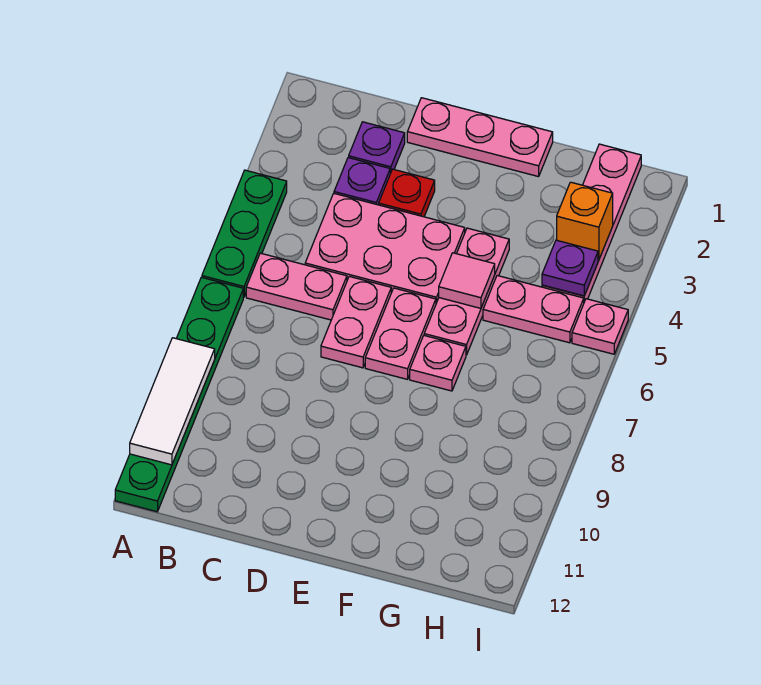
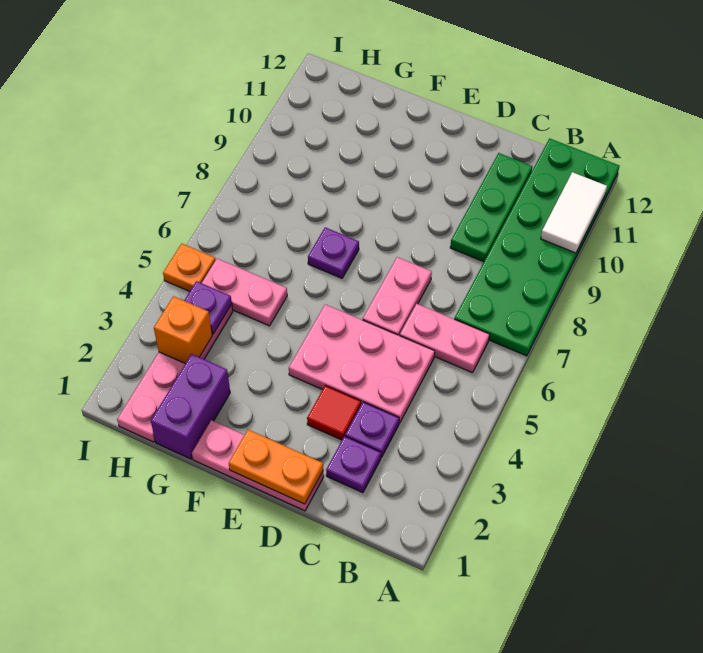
green plate A4:A6 level 1 -> green plate C9:C11 level 1
green plate A7:A12 level 1 -> green plate A7:B12 level 1
white tile A9:A11 level 2 -> white tile A10:A11 level 2
none -> orange plate D1:E1 level 2
red plate D3 level 1 -> red tile D3 level 1
pink plate E6:E7 level 1 -> none
pink plate F4:F6 level 1 -> none
pink tile F5 level 2 -> none
pink plate F7 level 1 -> purple plate F7 level 1
none -> purple brick G1:G2 level 1
pink plate I5 level 1 -> orange plate I5 level 1

